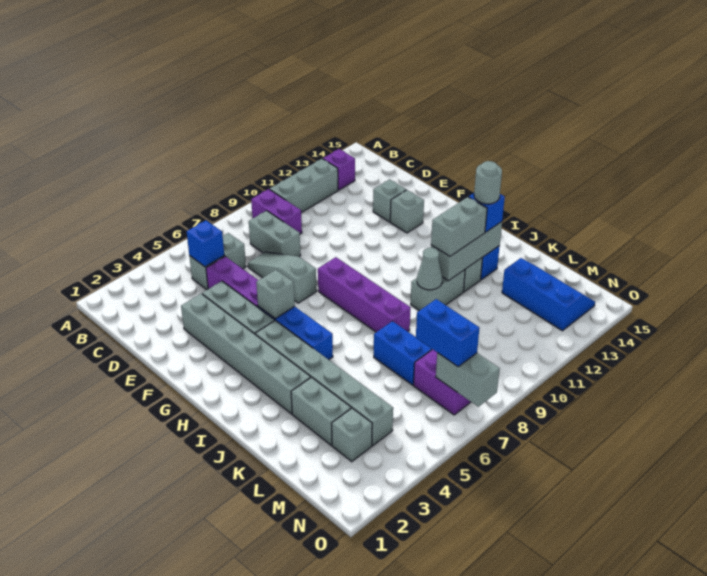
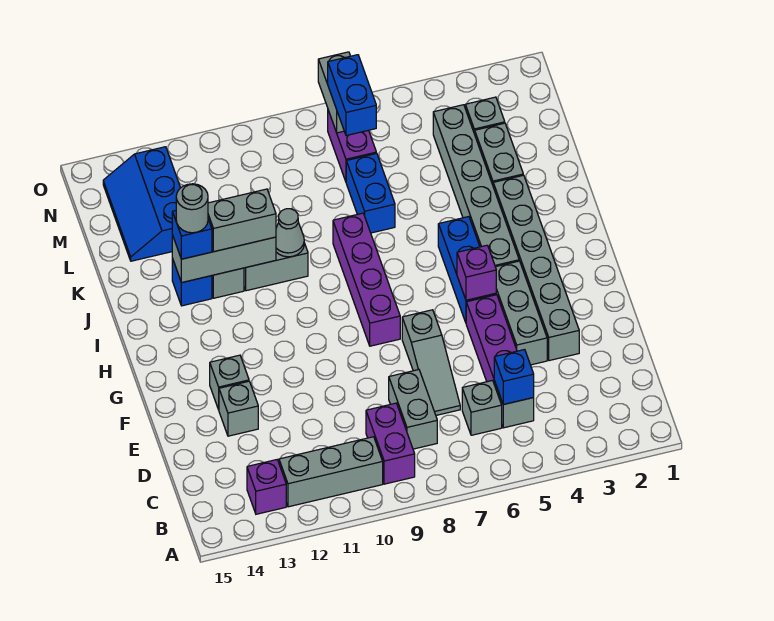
grey brick G5 level 2 -> purple brick G5 level 2

